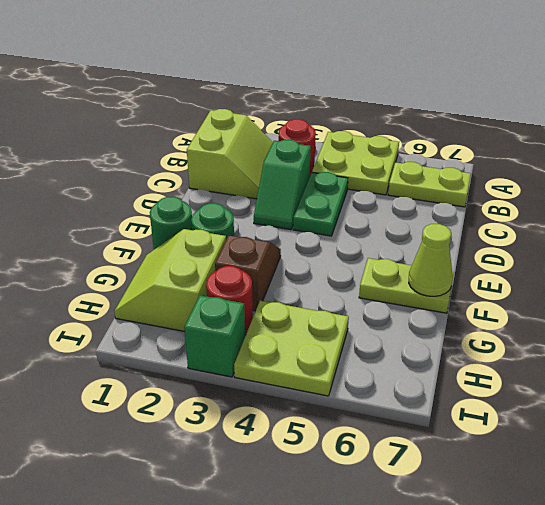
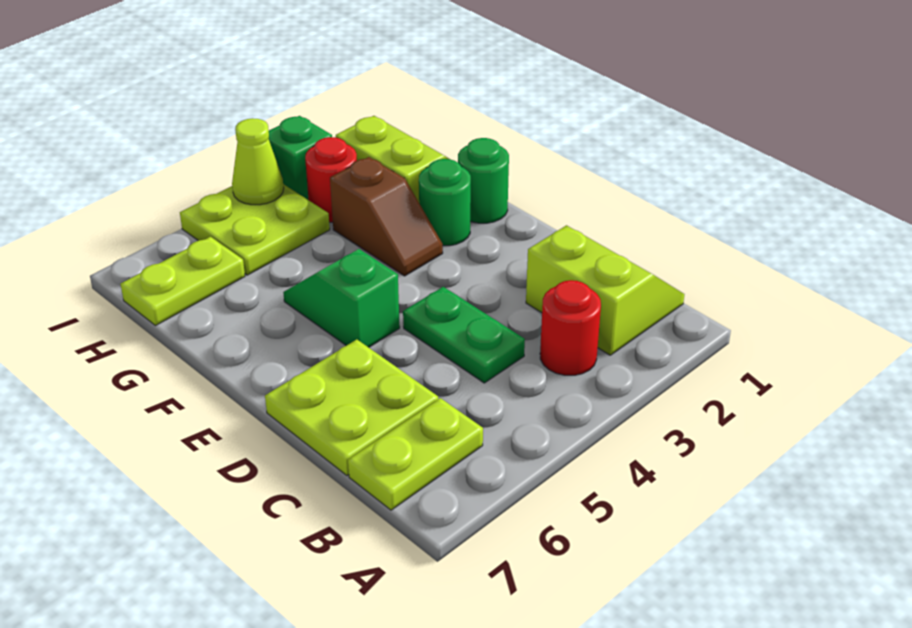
lime plate A4:B5 level 1 -> lime plate C6:D7 level 1
lime slope B1:C2 level 1 top 1 -> lime slope B1:C2 level 1 top 2
green slope C3:D3 level 1 top C -> green slope E5:F5 level 1 top E
lime plate F6:F7 level 1 -> lime plate H6:H7 level 1
lime cone F7 level 2 -> lime cone I4 level 2

